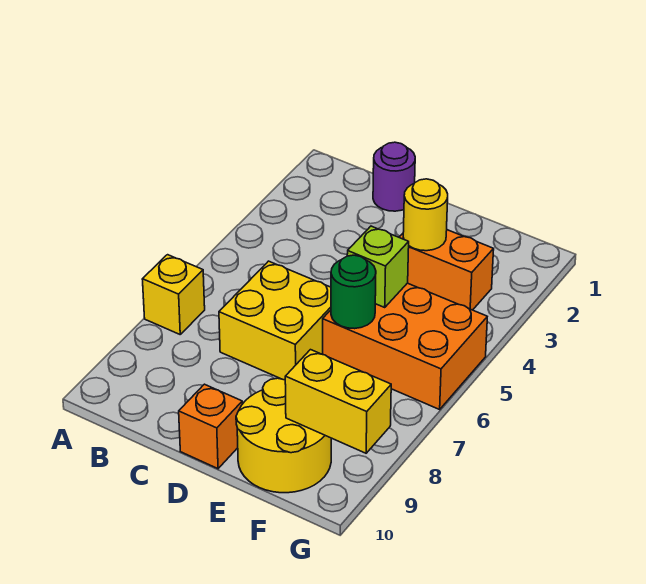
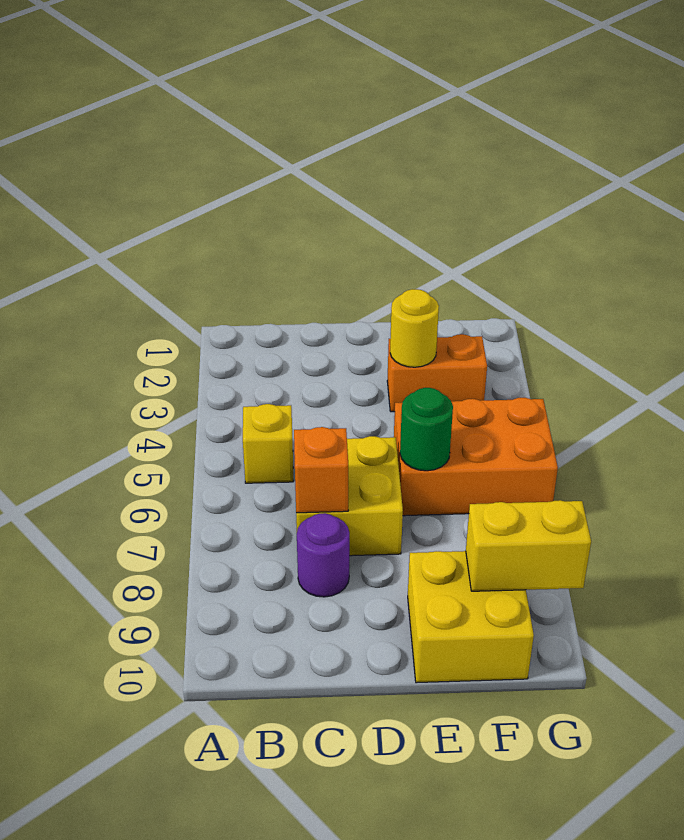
yellow brick A7 level 1 -> yellow brick B5 level 1
purple round brick C1 level 1 -> purple round brick C8 level 1
orange brick D10 level 1 -> orange brick C7 level 2
lime brick E5 level 2 -> none
yellow round brick E9:F10 level 1 -> yellow brick E9:F10 level 1

